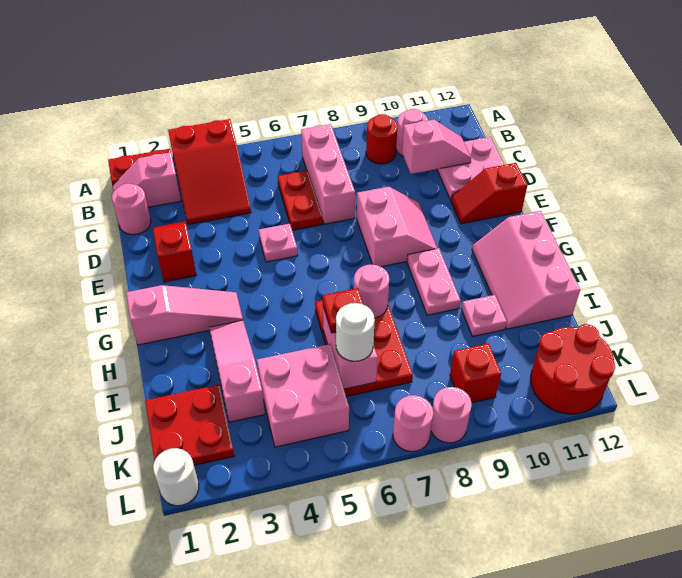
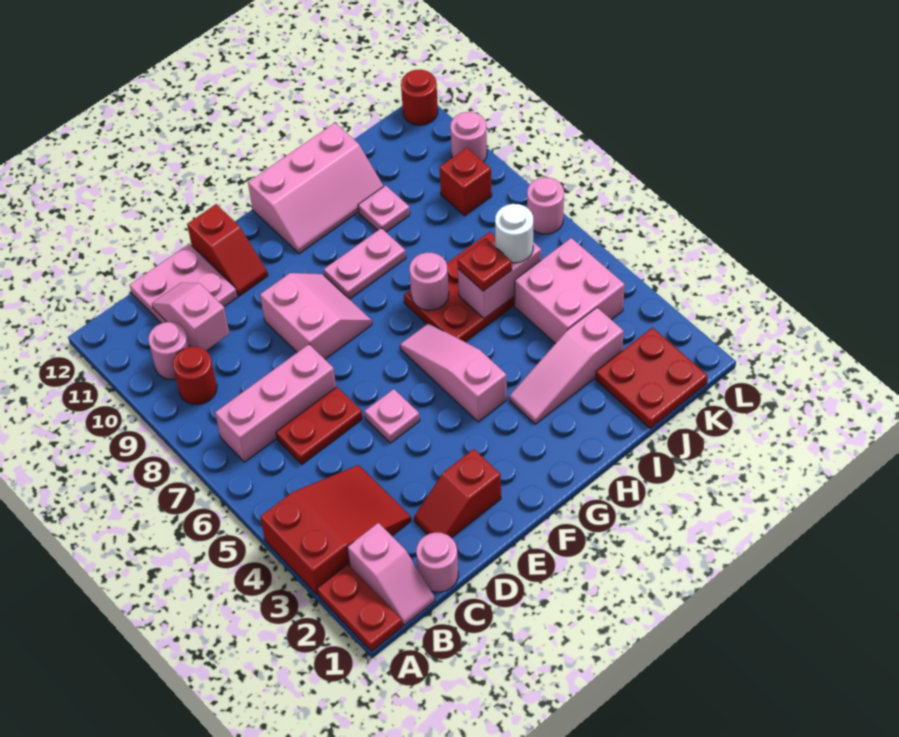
pink slope E8:F9 level 1 top 8 -> pink slope E8:F9 level 1 top E
pink slope G1:G3 level 1 top 1 -> pink slope G4:G6 level 1 top 4
red round brick K11:L12 level 1 -> red round brick L12 level 1
white round brick L1 level 1 -> none
pink round brick L8 level 1 -> pink round brick L10 level 1

